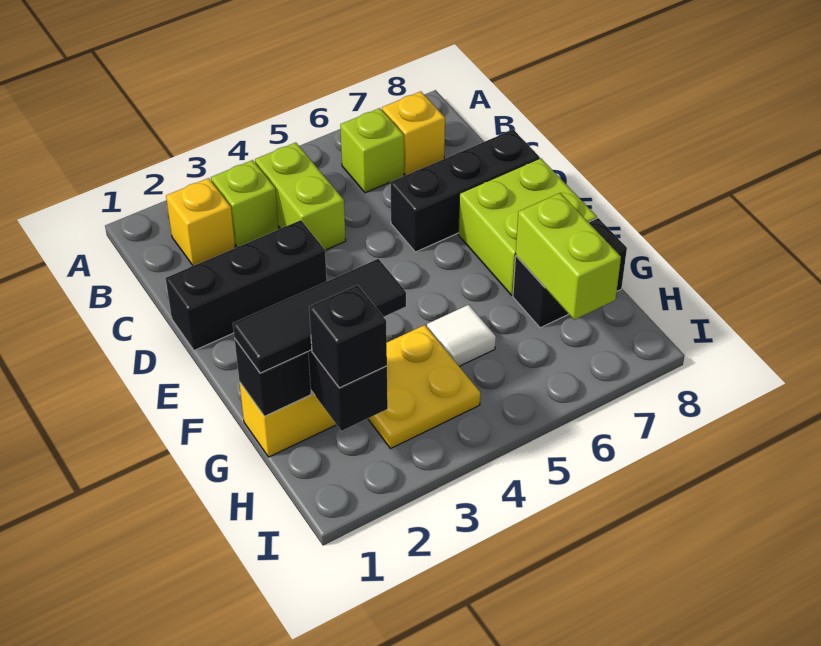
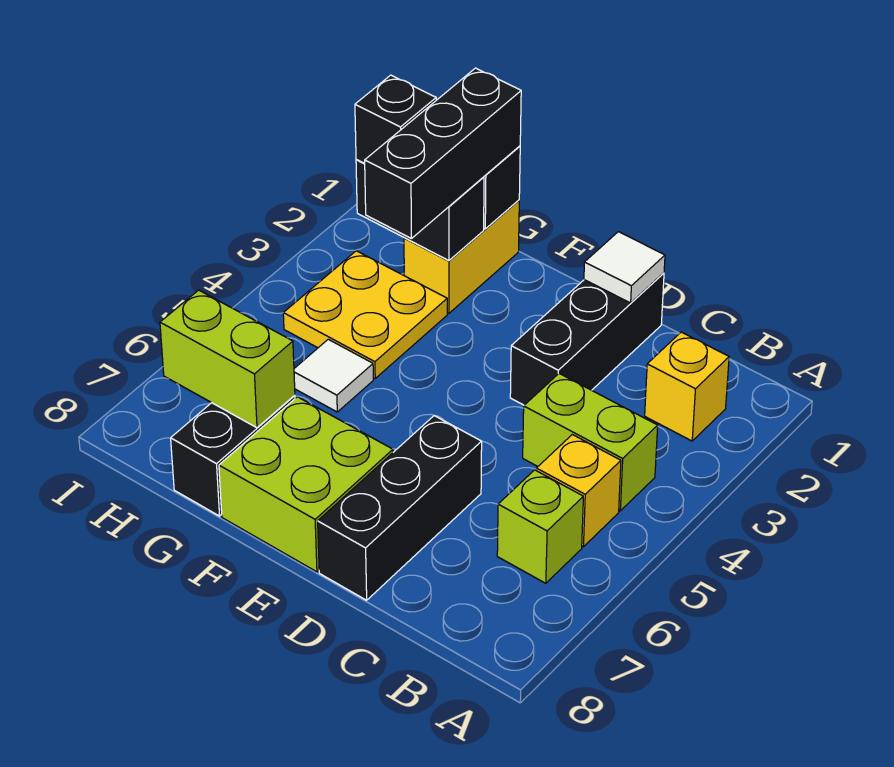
lime brick B3 level 1 -> none
yellow brick B7 level 1 -> yellow brick B5 level 1
none -> white tile D1 level 2
black tile G1:G3 level 3 -> black brick G1:G3 level 3

